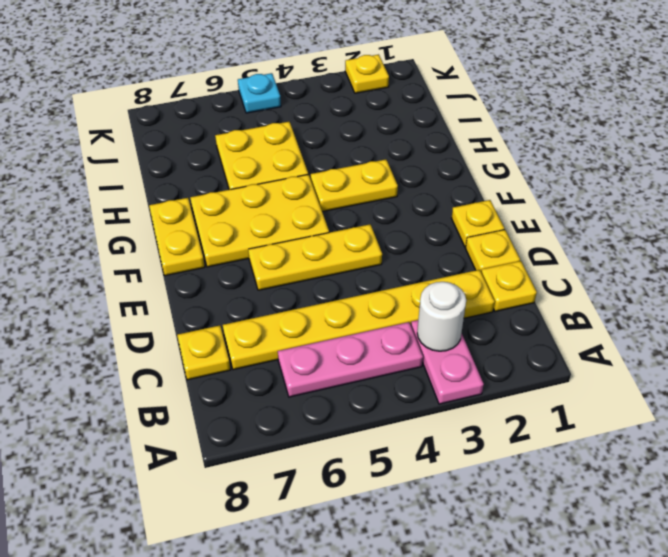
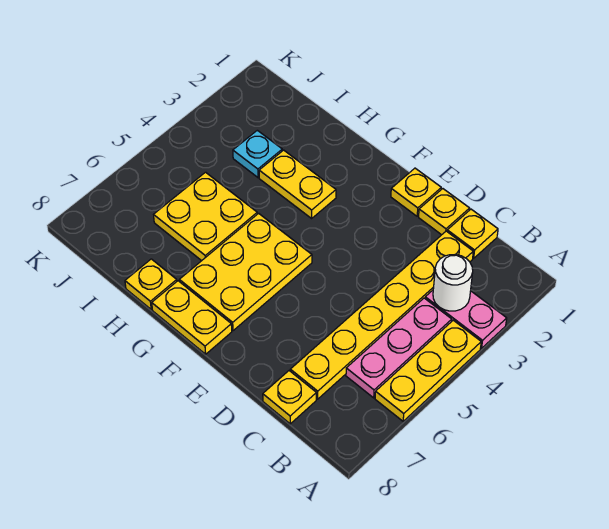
yellow plate E4:E6 level 1 -> yellow plate A4:A6 level 1
yellow plate G3:G4 level 1 -> yellow plate G3:H3 level 1
yellow plate K2 level 1 -> yellow plate H8 level 1
cyan plate K5 level 1 -> cyan plate I3 level 1

